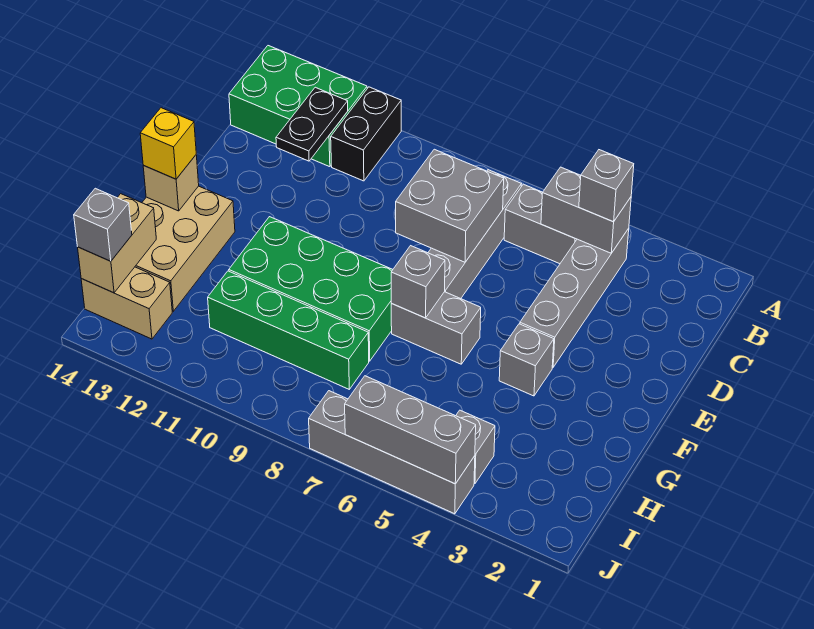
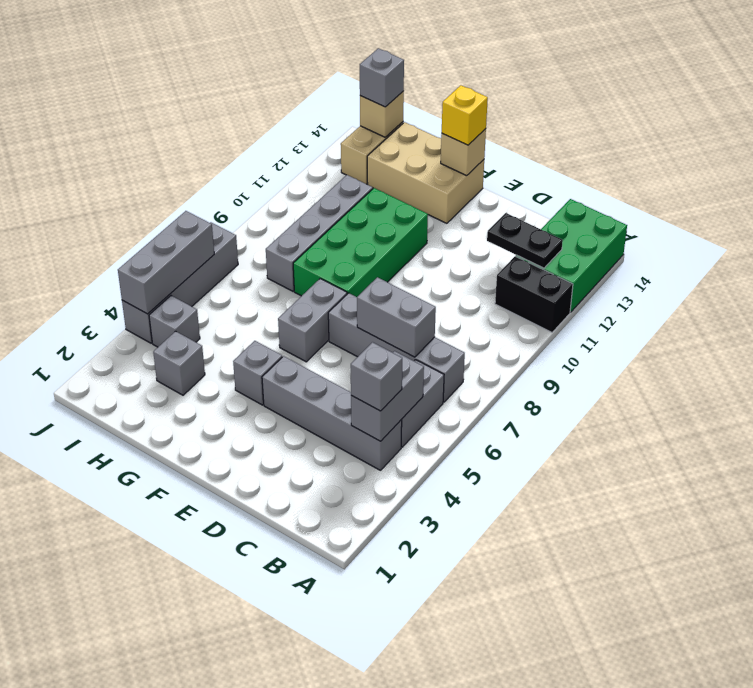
grey brick C7:D8 level 2 -> grey brick C7:D7 level 2
grey brick F7 level 2 -> grey brick H3 level 1
green brick H8:H11 level 1 -> grey brick H8:H11 level 1
tan brick H14:I14 level 2 -> tan brick I14 level 2

